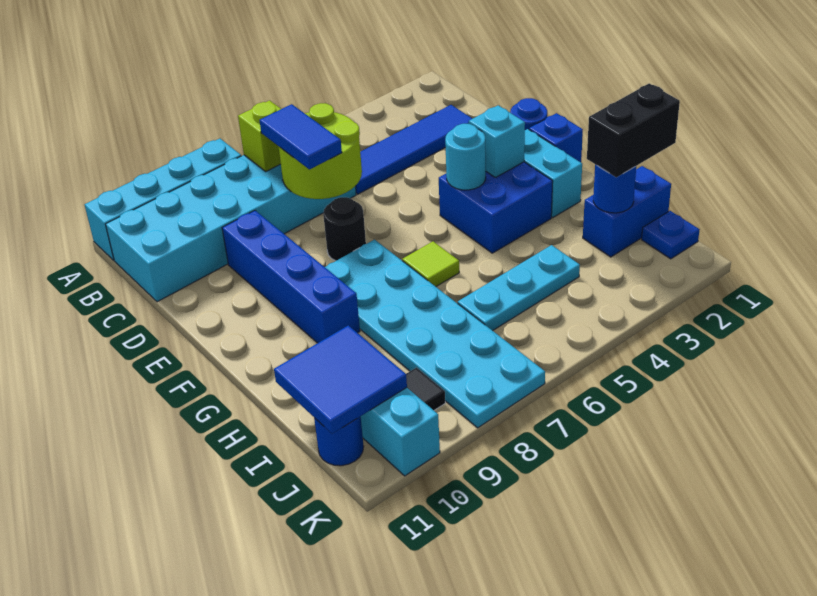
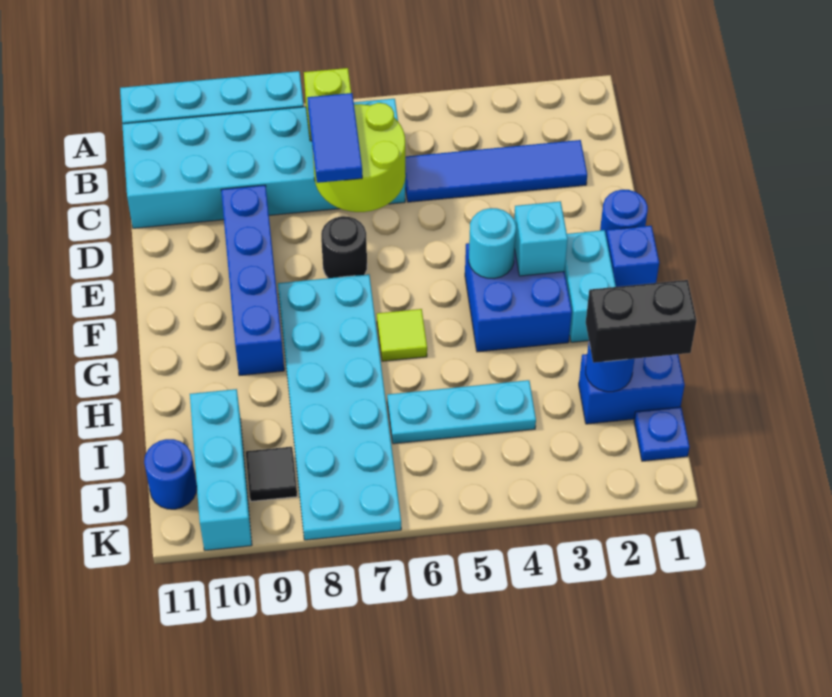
blue tile I10:J11 level 2 -> none

